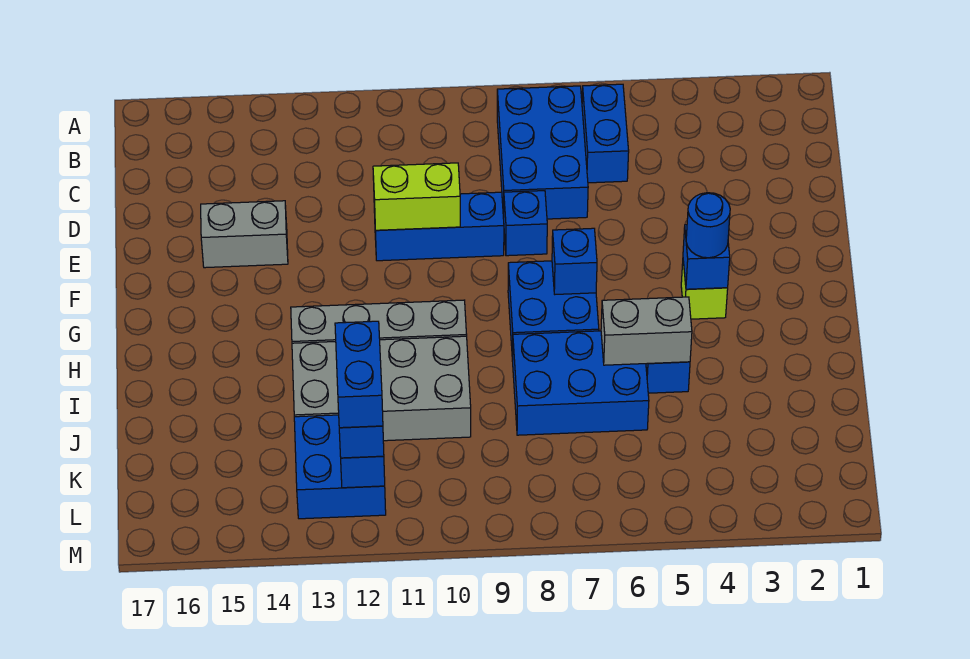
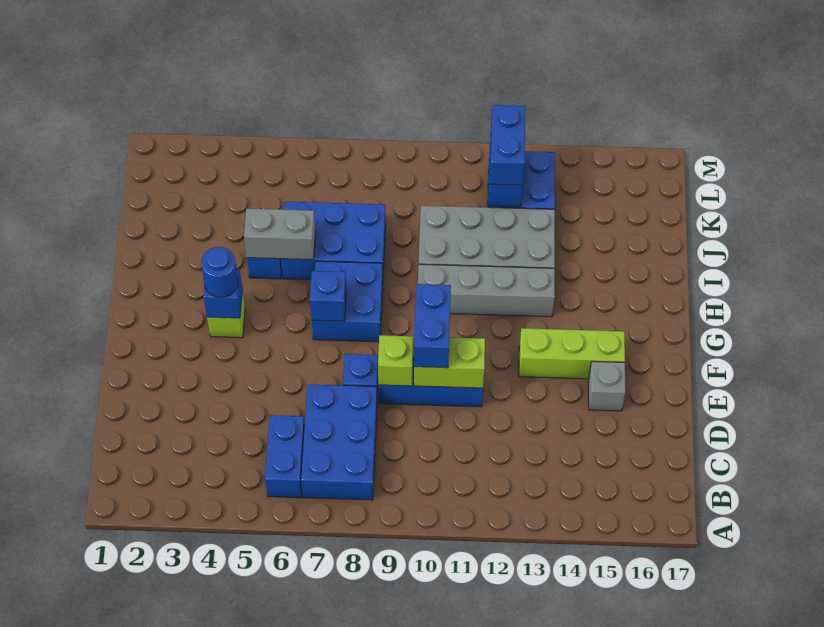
none -> lime brick E9 level 2
grey brick E14:E15 level 1 -> grey brick E15 level 1
none -> lime brick F13:F15 level 1
blue brick K12:L12 level 4 -> blue brick E10:F10 level 3

